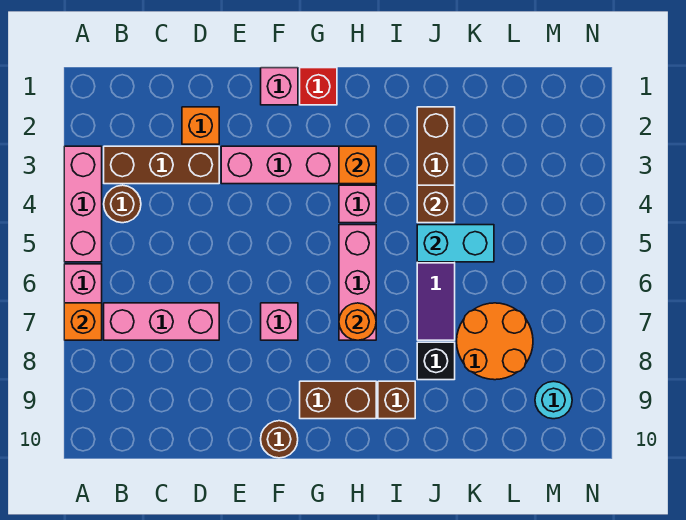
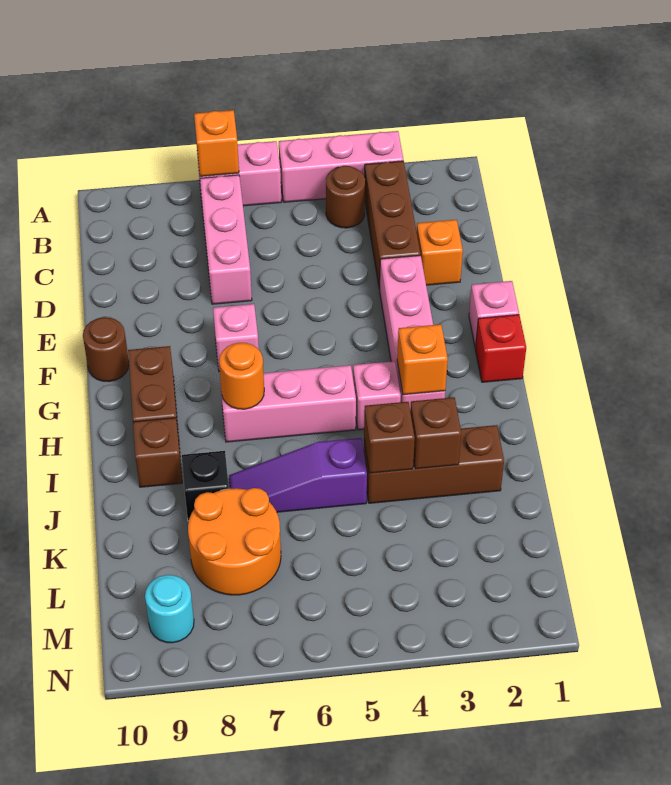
none -> brown brick J3 level 2
cyan brick J5:K5 level 2 -> none

